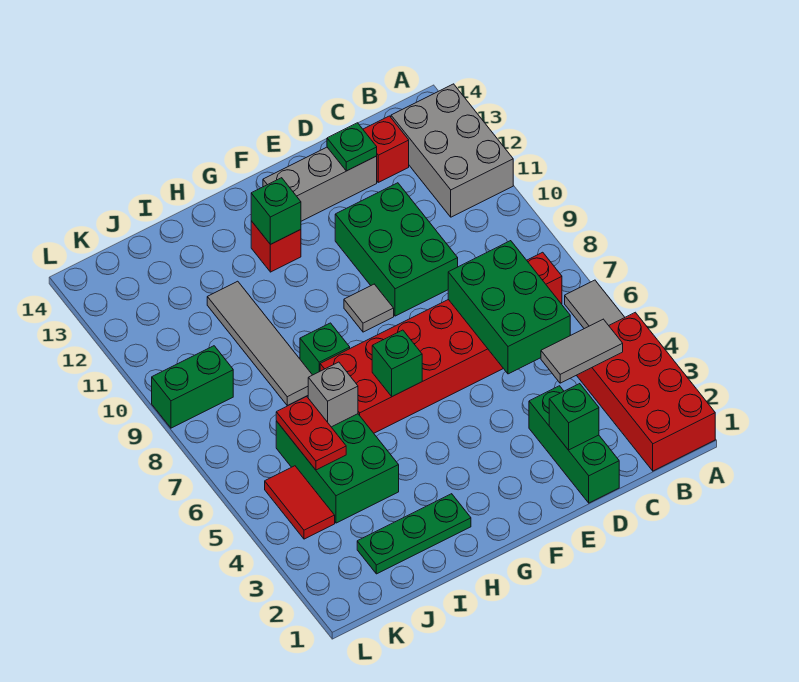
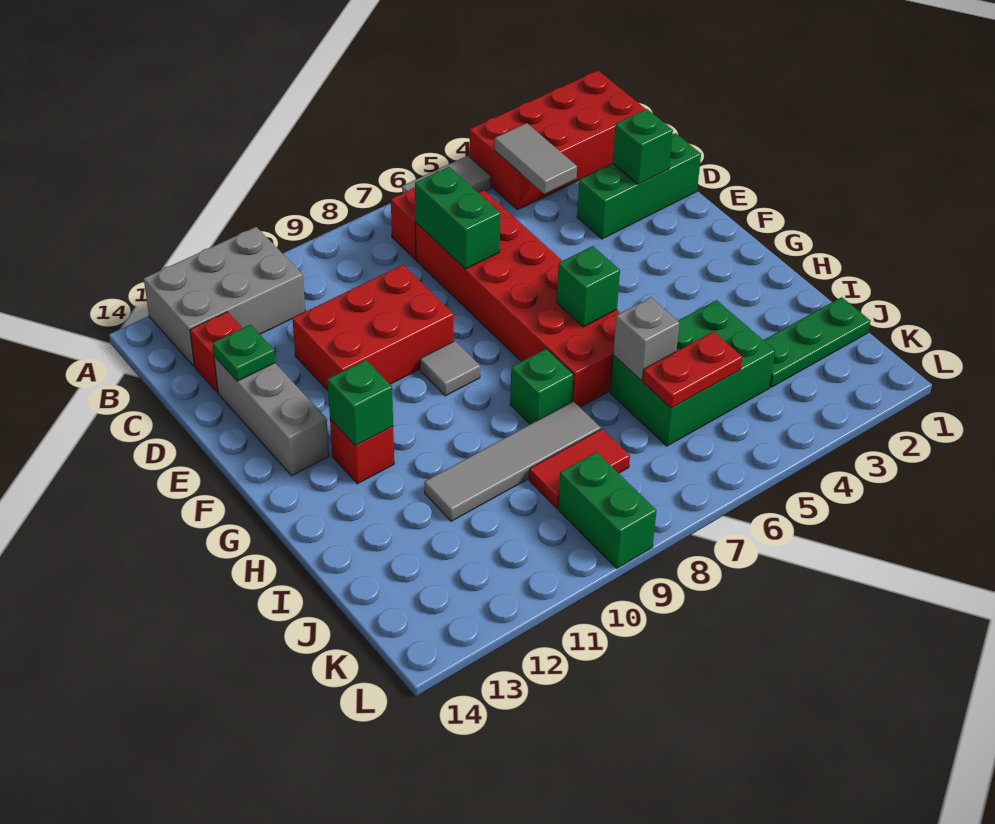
green brick C5:D7 level 2 -> green brick C7:D7 level 2
green brick D9:E11 level 1 -> red brick D9:E11 level 1
green plate H2:J2 level 1 -> green plate J1:J3 level 1
red tile K4:K5 level 1 -> red tile J8:J9 level 1

